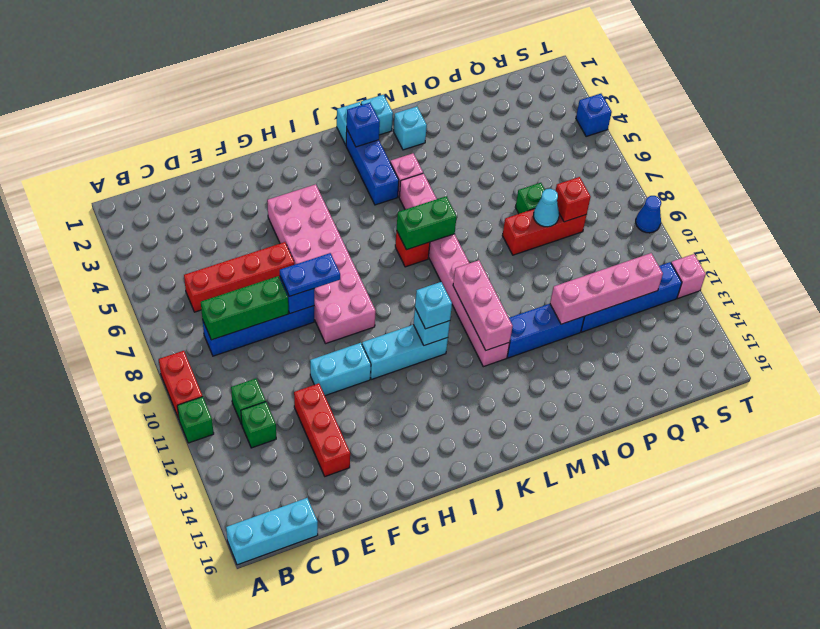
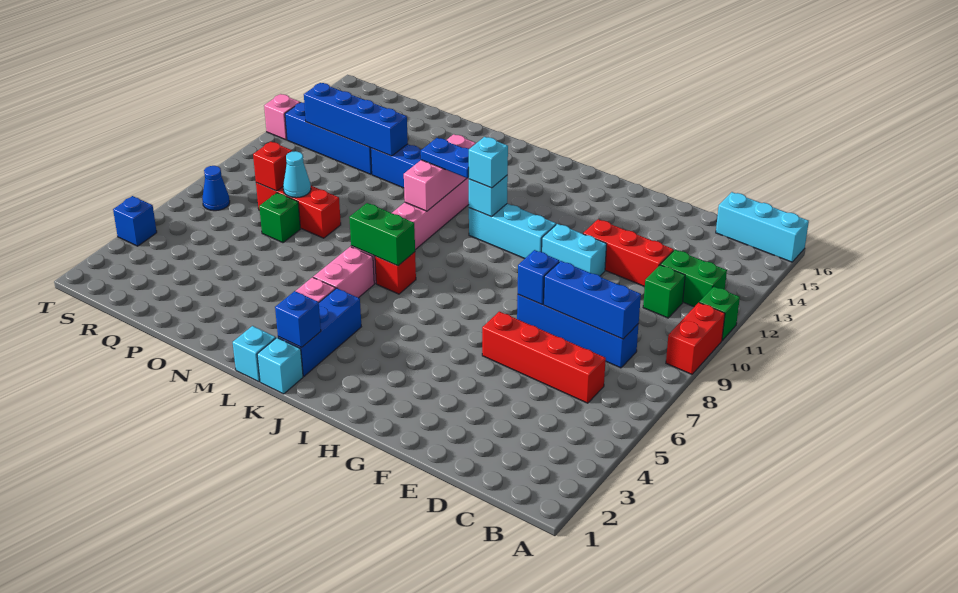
green brick C8:E8 level 2 -> blue brick C8:E8 level 2
green brick C12 level 1 -> green brick B12:C12 level 1
red brick E12:E14 level 1 -> red brick D12:F12 level 1
blue plate F8:G8 level 3 -> blue plate K11:L11 level 3
pink brick G4:H9 level 1 -> none
cyan brick M2 level 1 -> none
pink brick O12:R12 level 2 -> blue brick O12:R12 level 2
blue cone T9 level 1 -> blue cone S7 level 1

